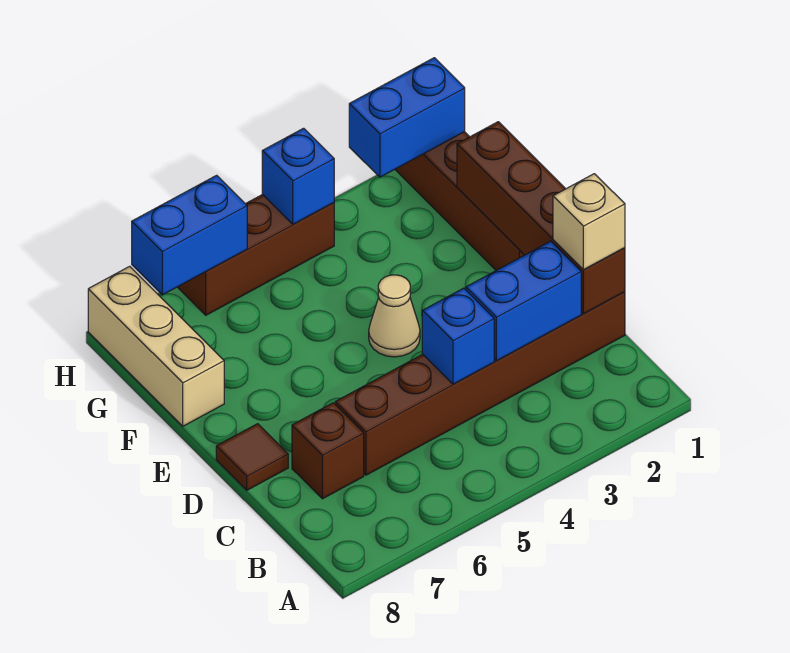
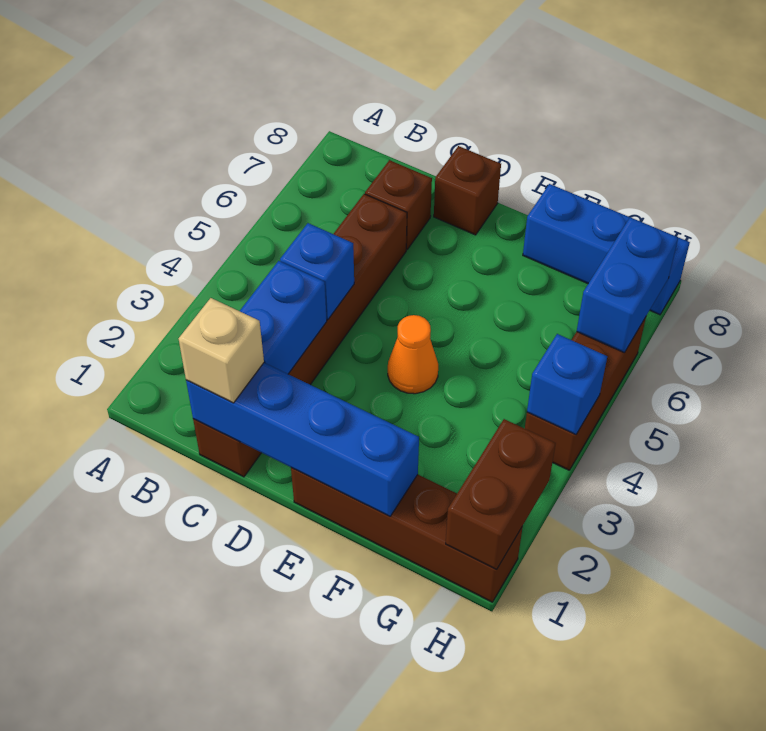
brown brick C1:F1 level 2 -> blue brick C1:F1 level 2
brown tile D8 level 1 -> brown brick D8 level 1
tan cone E4 level 1 -> orange cone E4 level 1
tan brick F8:H8 level 1 -> blue brick F8:H8 level 1
blue brick H1:H2 level 2 -> brown brick H1:H2 level 2

